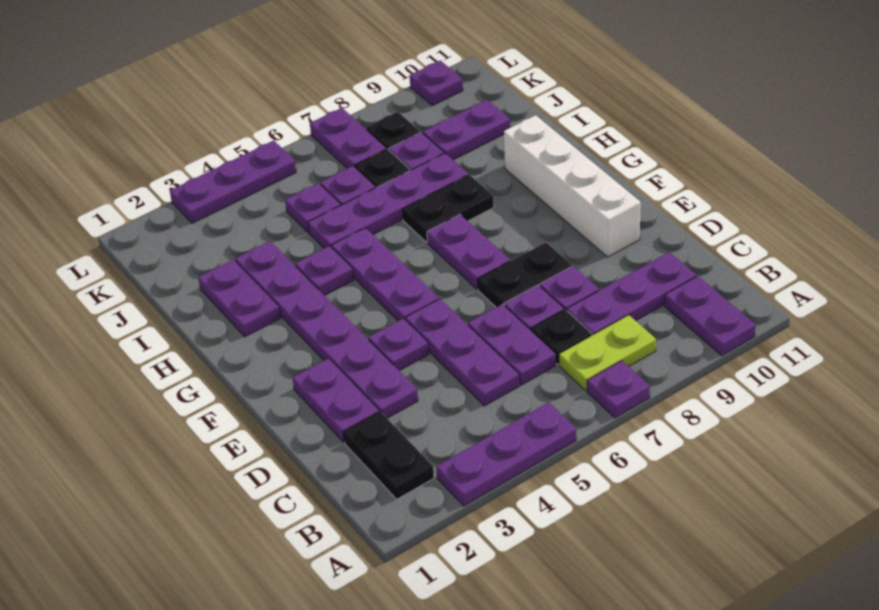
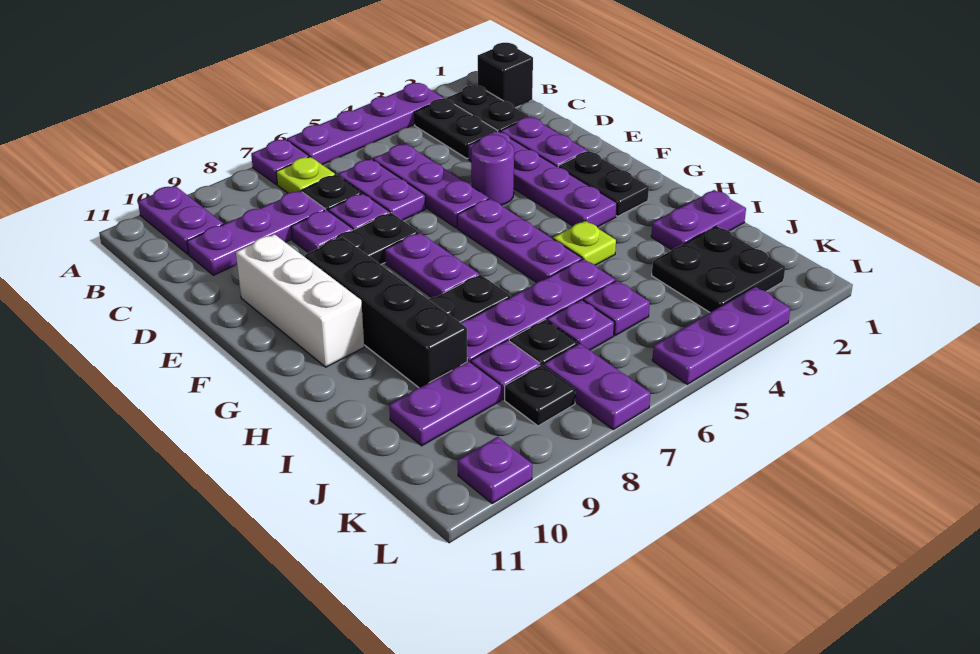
purple plate A3:A5 level 1 -> purple plate A3:A6 level 1
none -> black brick B1 level 1
none -> black plate B3:C3 level 1
lime plate B7:B8 level 1 -> lime plate B7 level 1
purple plate D3:I3 level 1 -> purple plate D3:G3 level 1
purple plate E4 level 1 -> purple round brick E4 level 1
white brick E10:H10 level 1 -> white brick E10:G10 level 1
none -> black plate F2:G2 level 1
none -> black brick F9:I9 level 1
purple plate H2:I2 level 1 -> purple plate I1:I2 level 1
purple plate H4 level 1 -> lime plate H4 level 1
none -> black plate J2:K3 level 1

